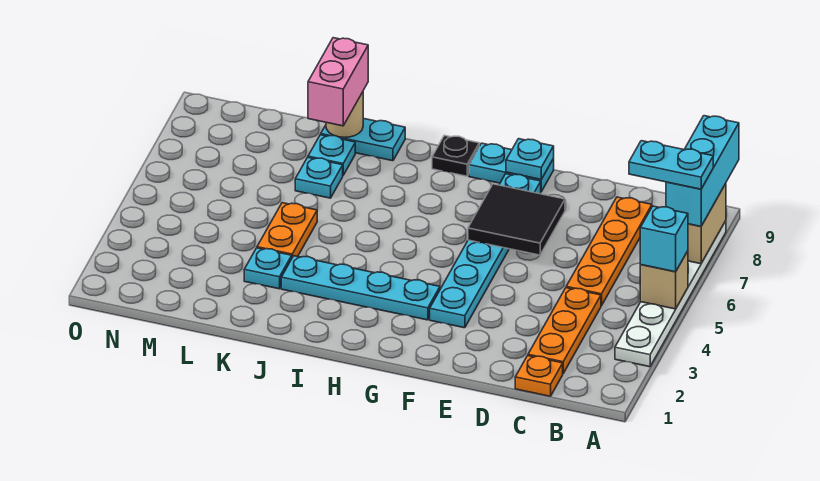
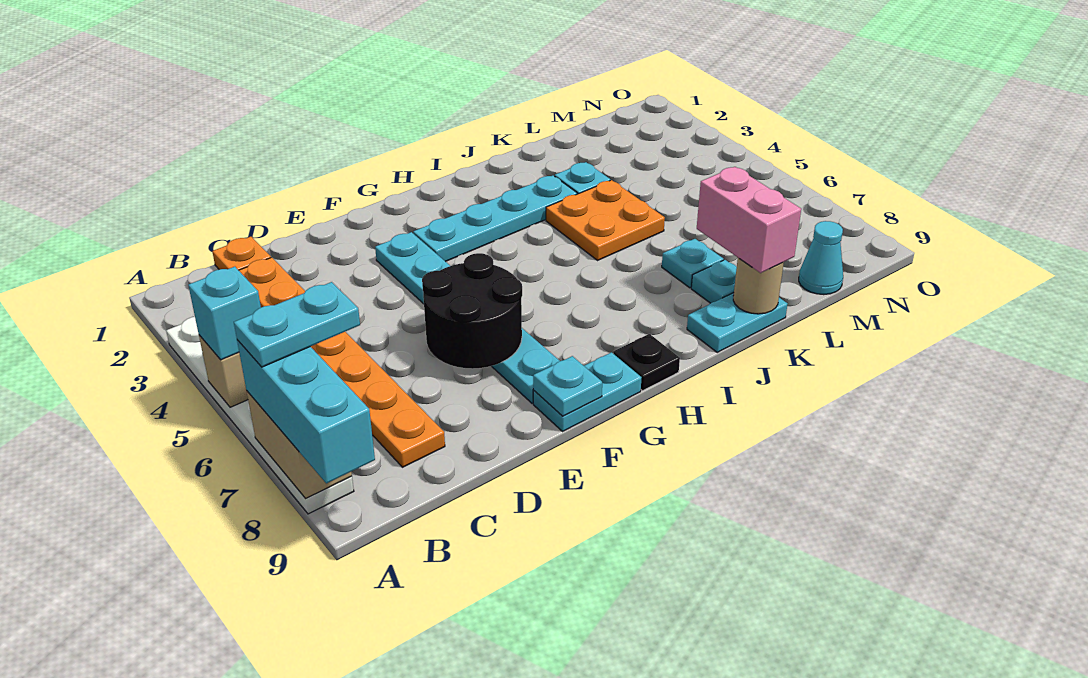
black tile E6:F7 level 2 -> black round brick E6:F7 level 2
orange plate K4:K5 level 1 -> orange plate J4:K5 level 1
none -> cyan cone M9 level 1

